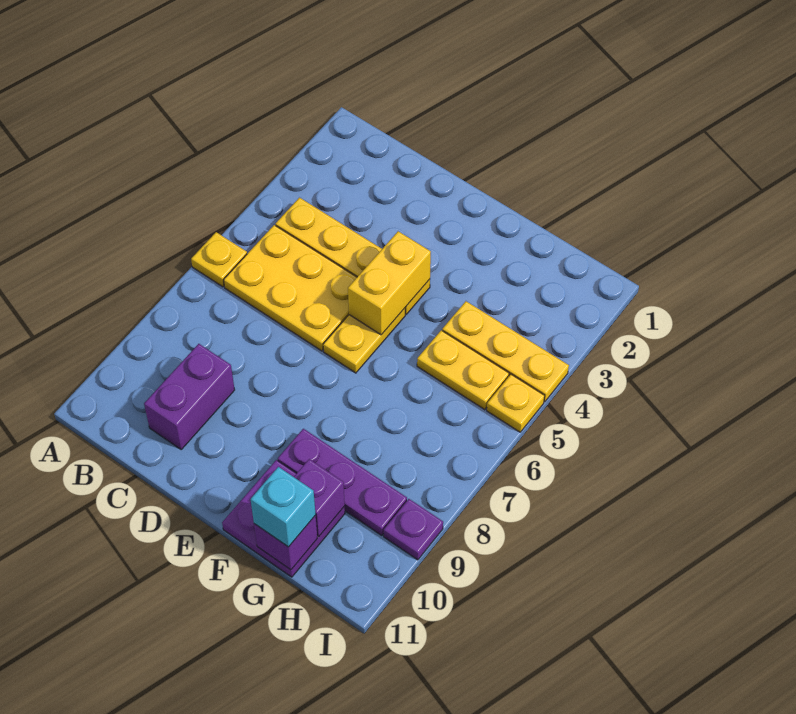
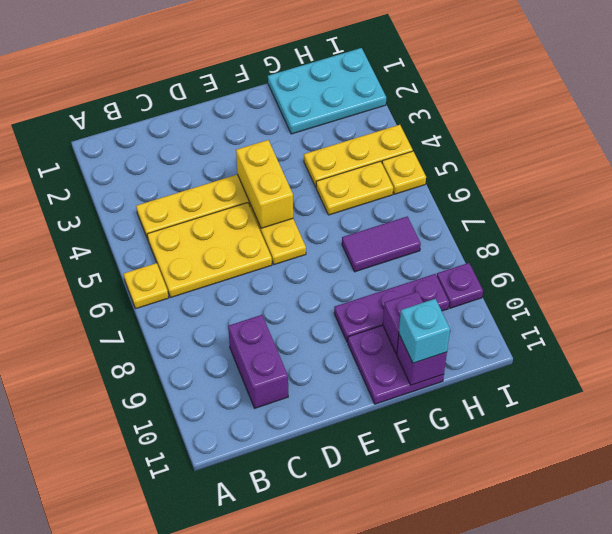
none -> cyan plate G1:I2 level 1
none -> purple tile G7:H7 level 1

